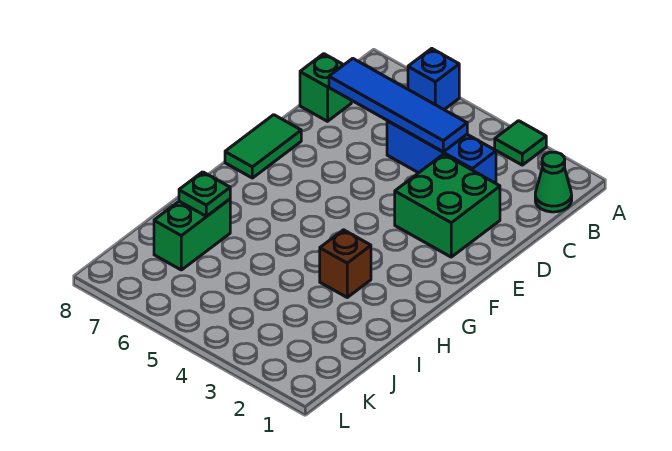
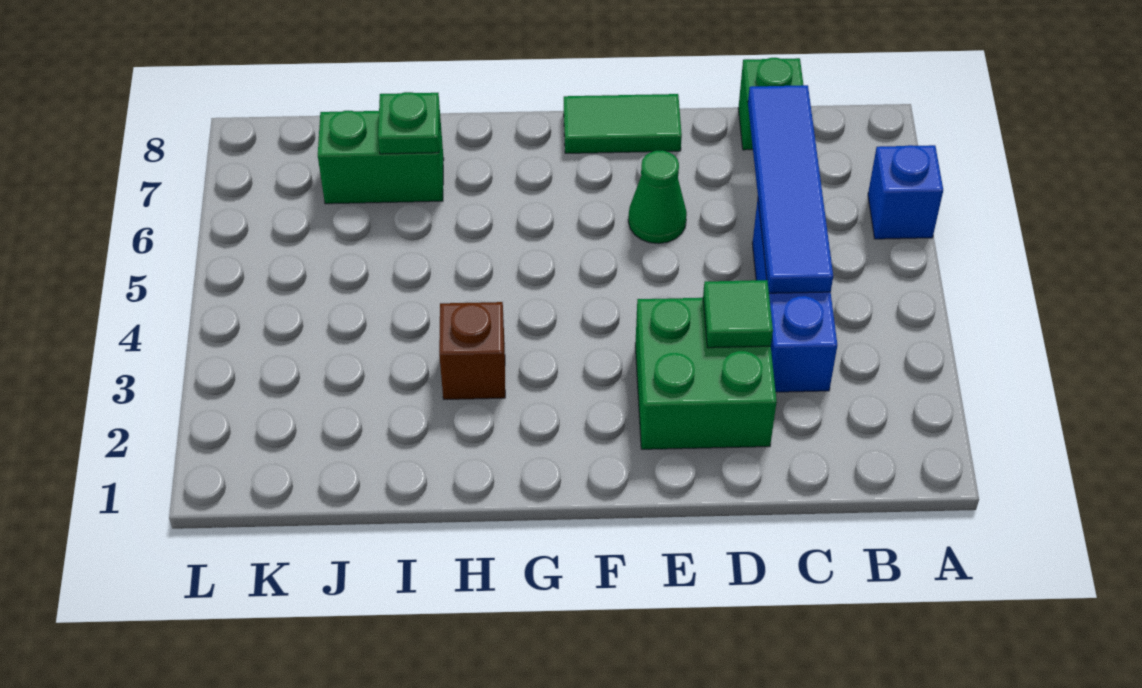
green tile A3 level 1 -> green tile D3 level 2
green cone B1 level 1 -> green cone E6 level 1

